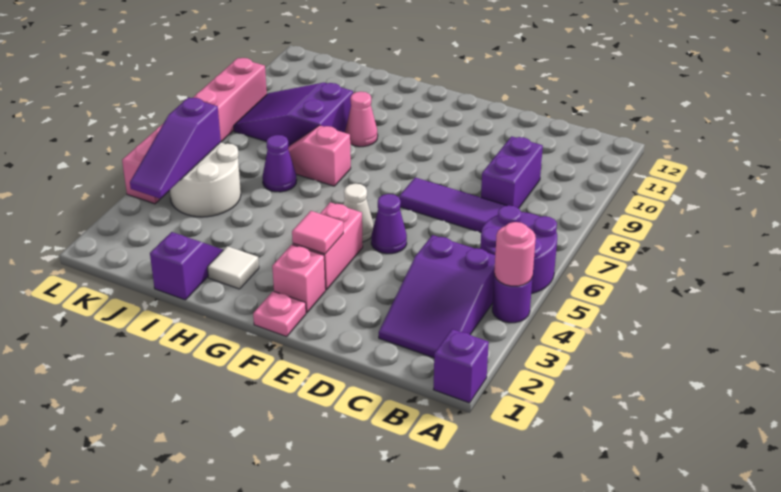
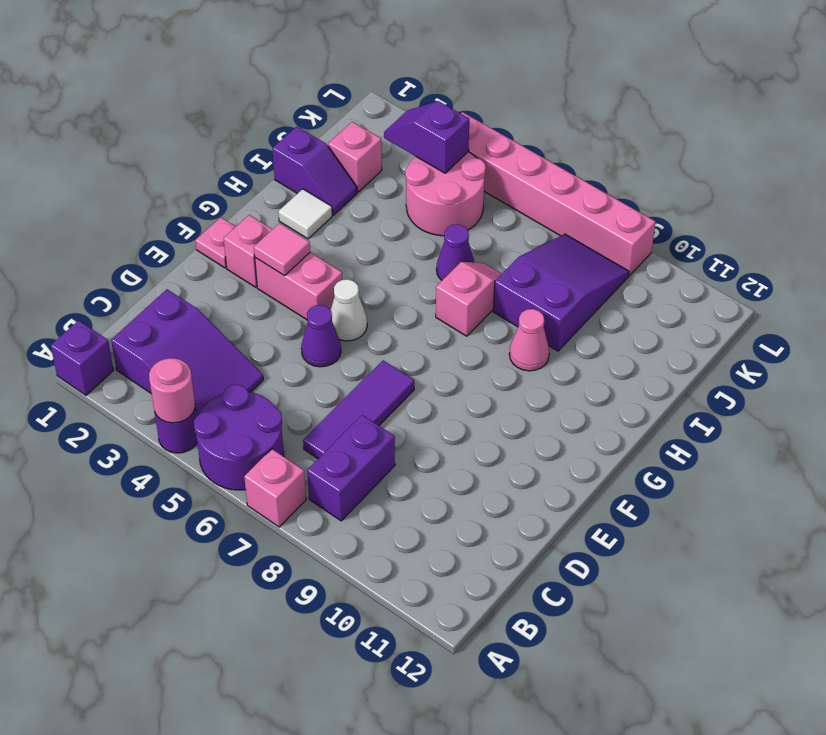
none -> pink brick A7 level 1
purple slope B2:C4 level 1 top 4 -> purple slope B2:C4 level 1 top 2
purple brick C8:C9 level 1 -> purple brick B8:C8 level 1
none -> pink brick J2 level 1
white round brick J4:K5 level 1 -> pink round brick J4:K5 level 1
purple slope K3:K5 level 2 top 5 -> purple slope K3:K4 level 2 top 4

